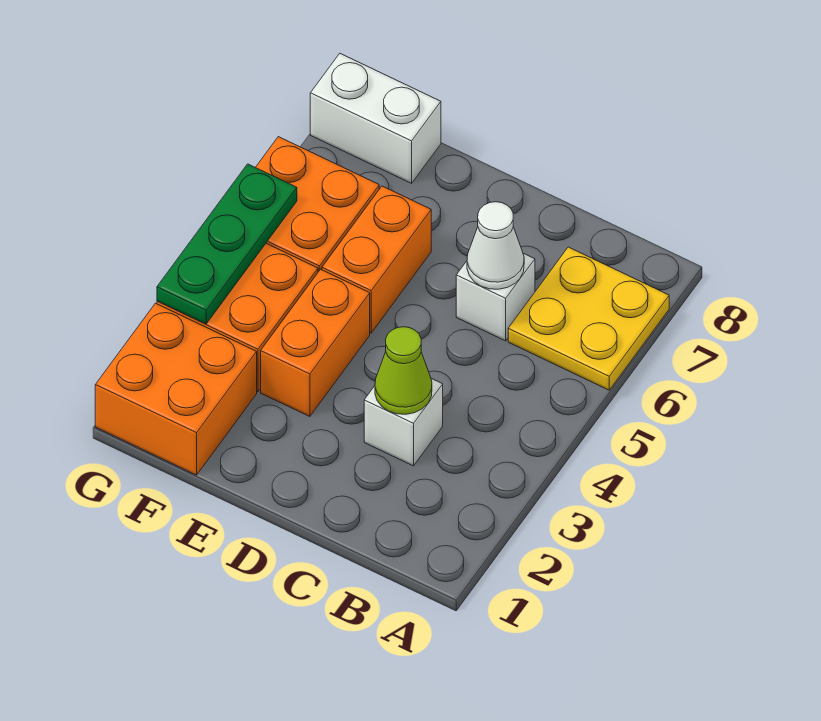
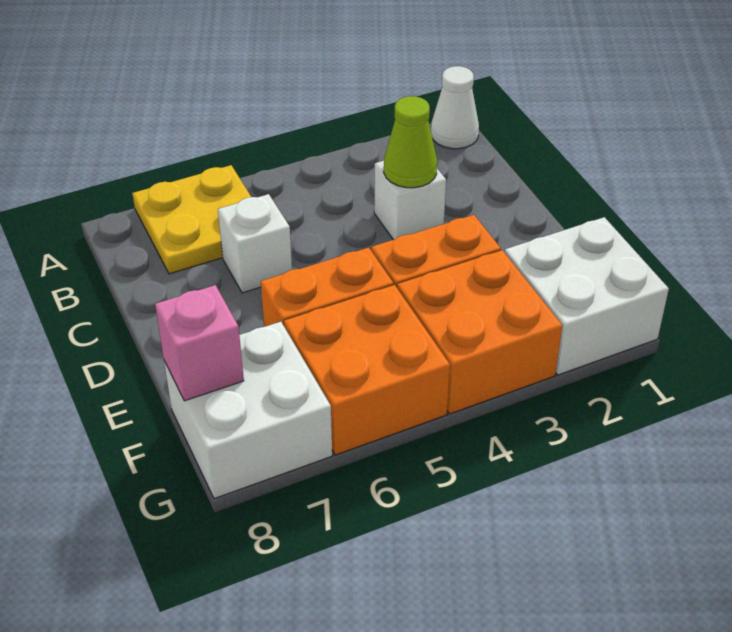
white cone C6 level 2 -> white cone A1 level 1
orange brick F1:G2 level 1 -> white brick F1:G2 level 1
white brick F8:G8 level 1 -> white brick F7:G8 level 1
none -> pink brick F8 level 2
green plate G3:G5 level 2 -> none

